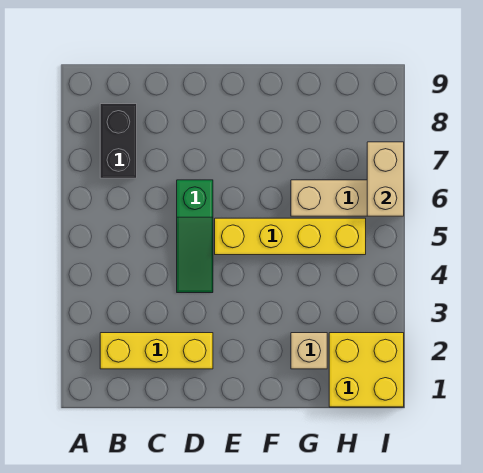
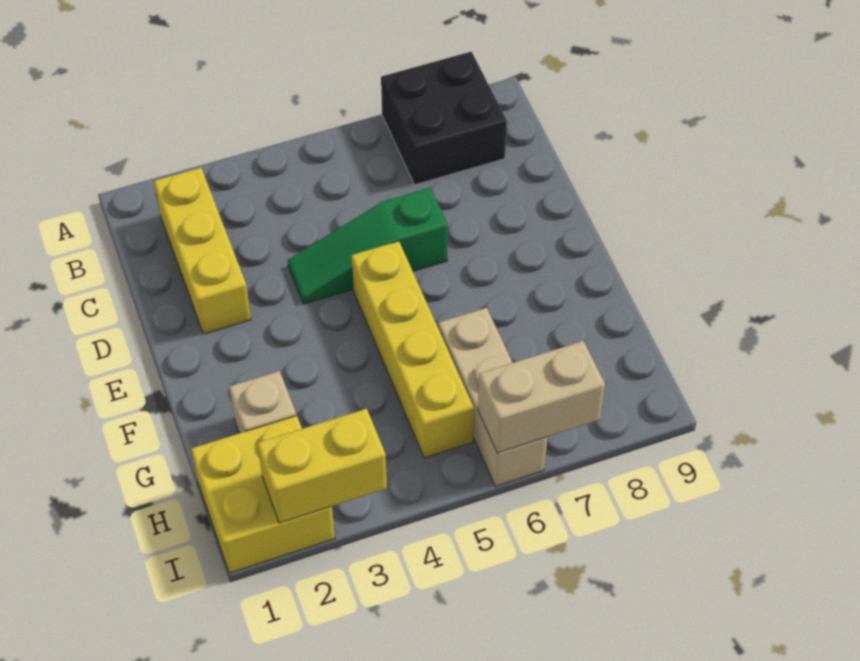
black brick B7:B8 level 1 -> black brick A7:B8 level 1
none -> yellow brick I2:I3 level 2

